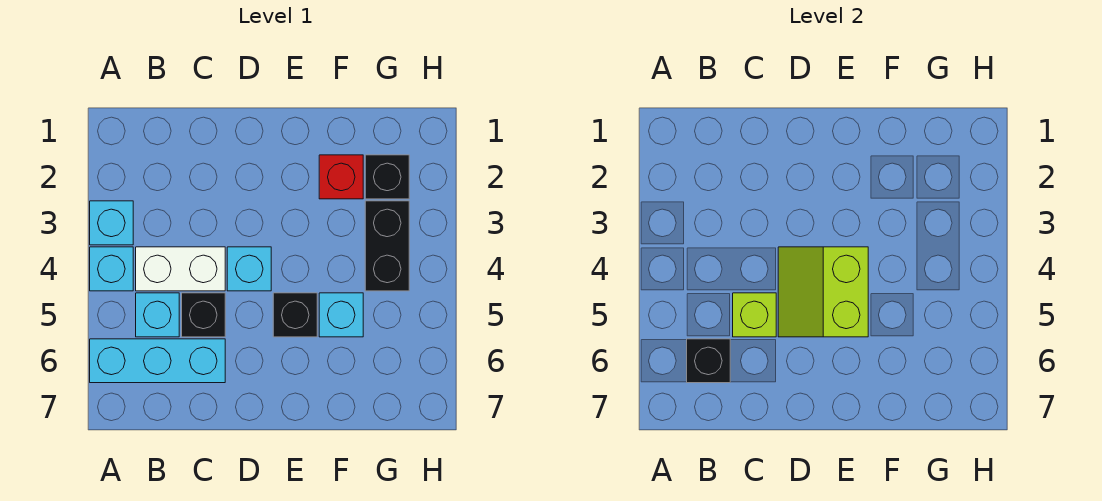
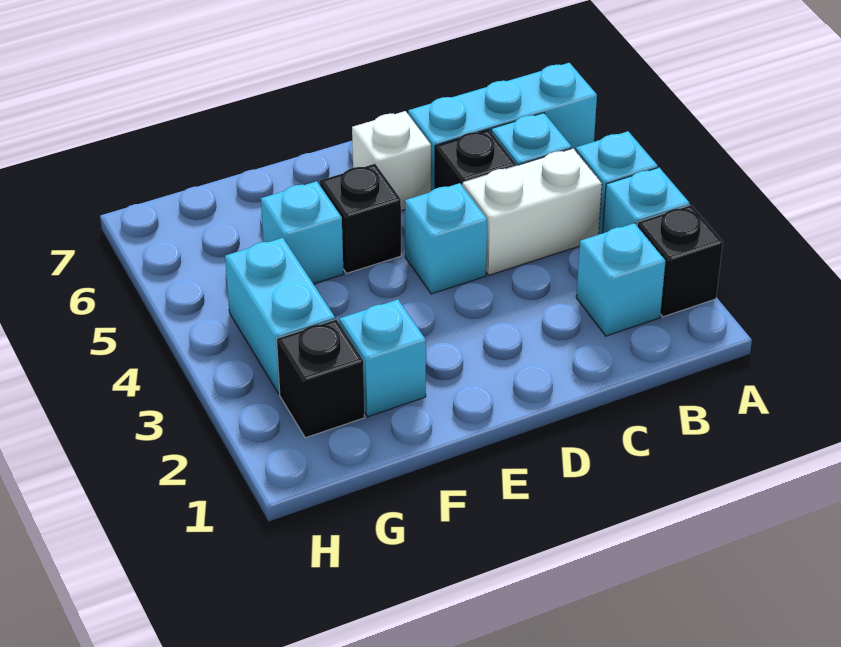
none -> cyan brick B2 level 1
black brick B6 level 2 -> black brick A2 level 1
lime brick C5 level 2 -> none
lime slope D4:E5 level 2 top E -> none
none -> white brick D6 level 1
red brick F2 level 1 -> cyan brick F2 level 1
black brick G3:G4 level 1 -> cyan brick G3:G4 level 1

